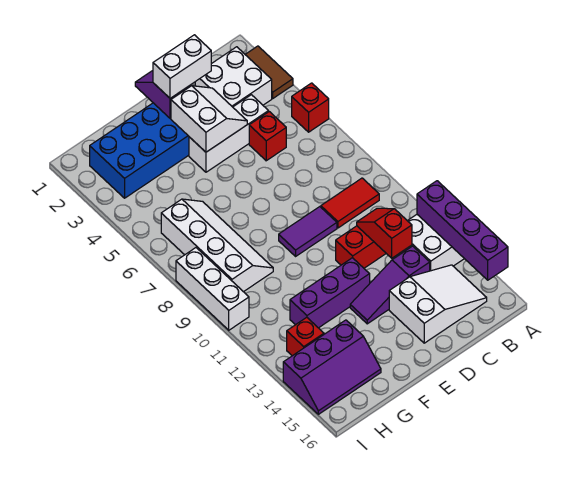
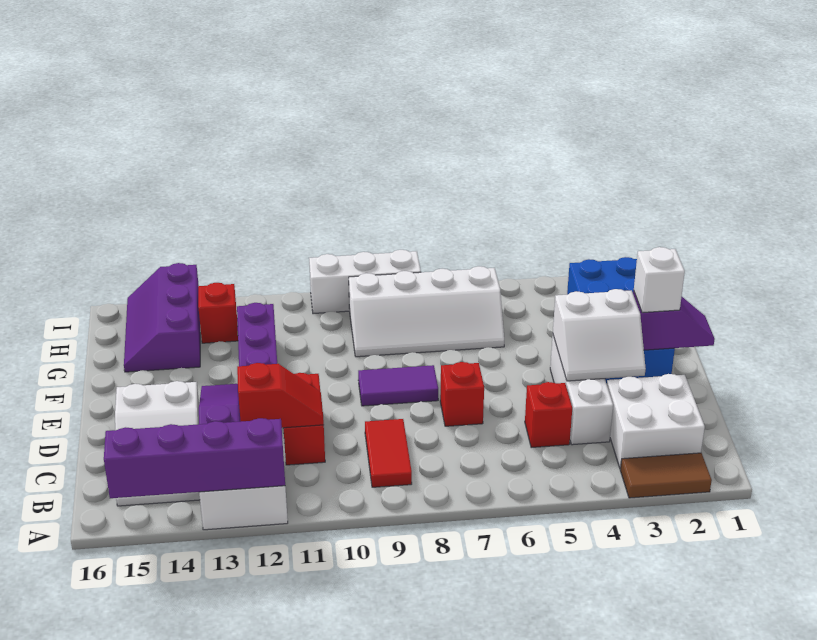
red brick A5 level 1 -> red brick D7 level 1
white brick D2:E2 level 3 -> white brick E2 level 3
purple tile D9:E9 level 1 -> purple tile E8:E9 level 1

